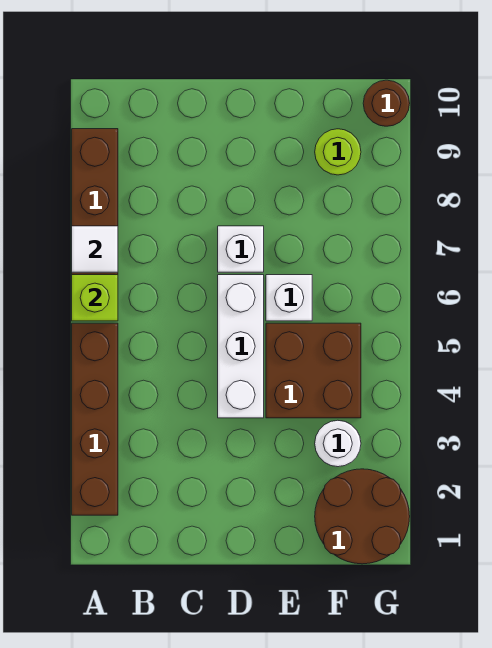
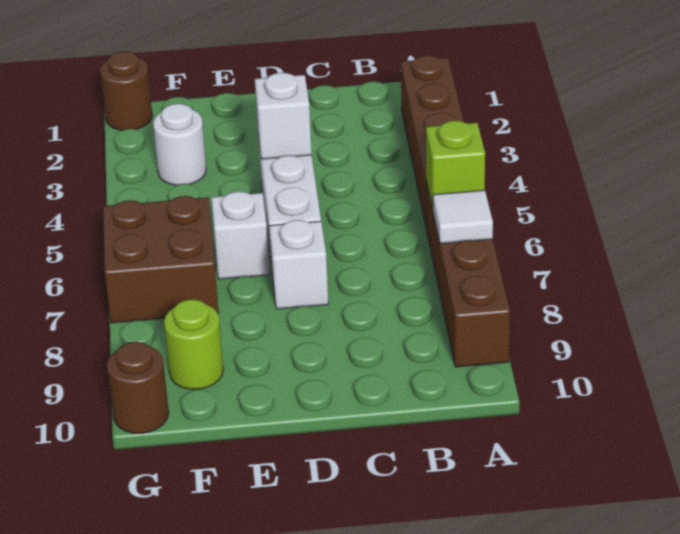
none -> white brick D4 level 2
brown brick E4:F5 level 1 -> brown brick F6:G7 level 1
brown round brick F1:G2 level 1 -> brown round brick G1 level 1

